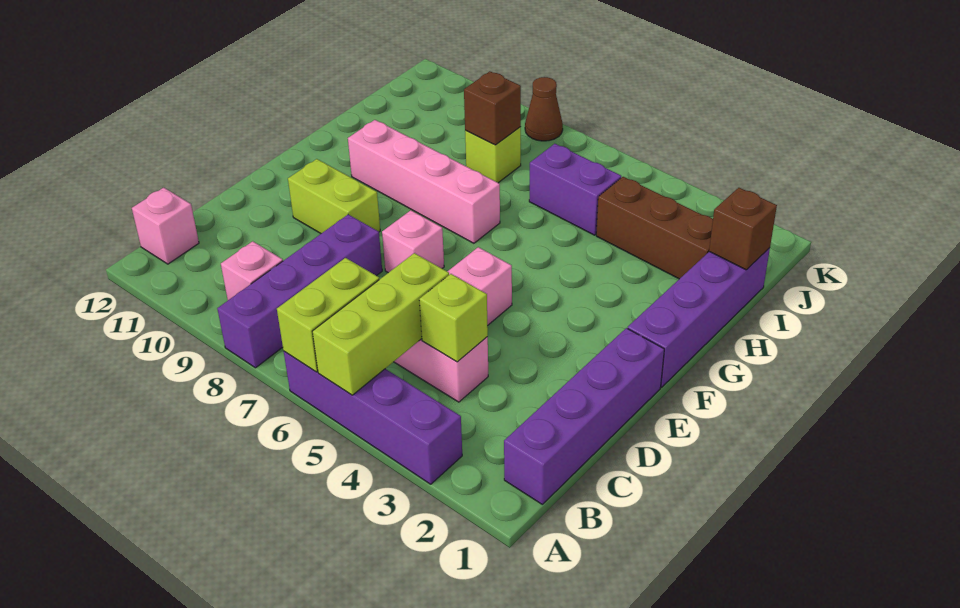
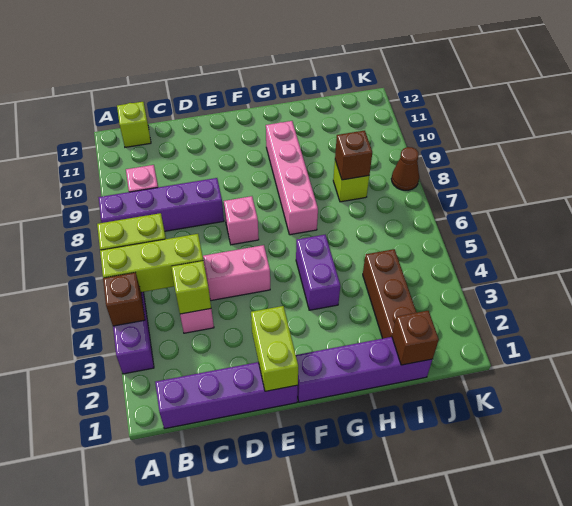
none -> brown brick A4 level 2
pink brick B12 level 1 -> lime brick B12 level 1
lime brick E9:E10 level 1 -> lime brick E1:E2 level 2
purple brick I5:I6 level 1 -> purple brick G4:G5 level 1

